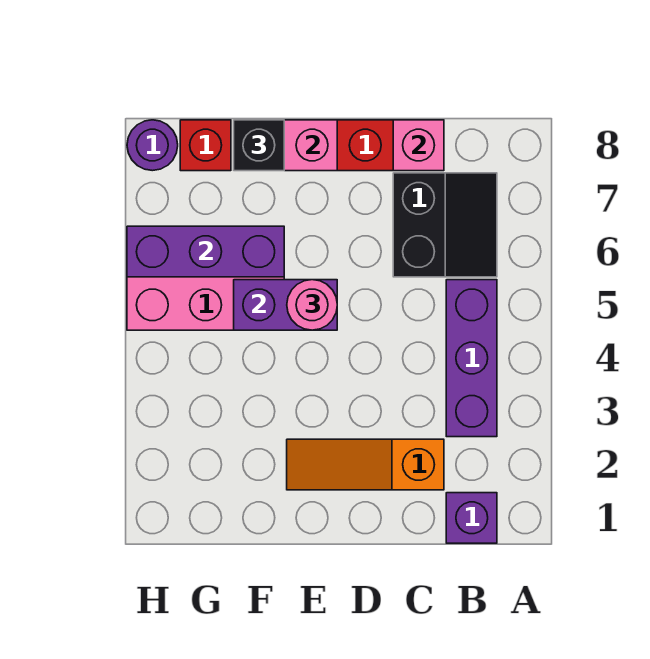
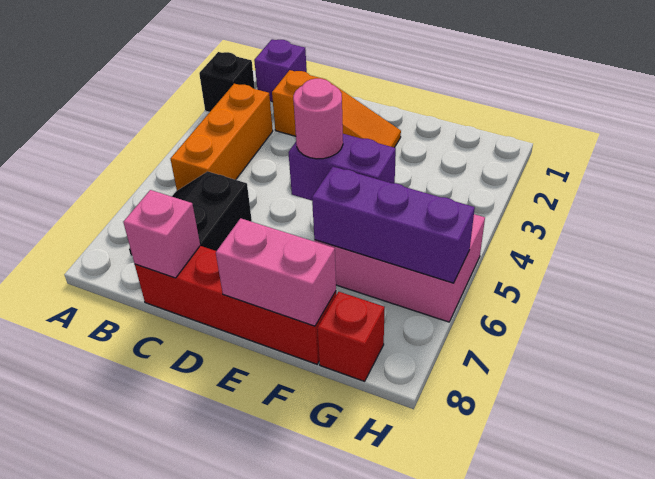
purple brick B3:B5 level 1 -> orange brick B3:B5 level 1
black brick F8 level 3 -> black brick A2 level 1
purple round brick H8 level 1 -> none

